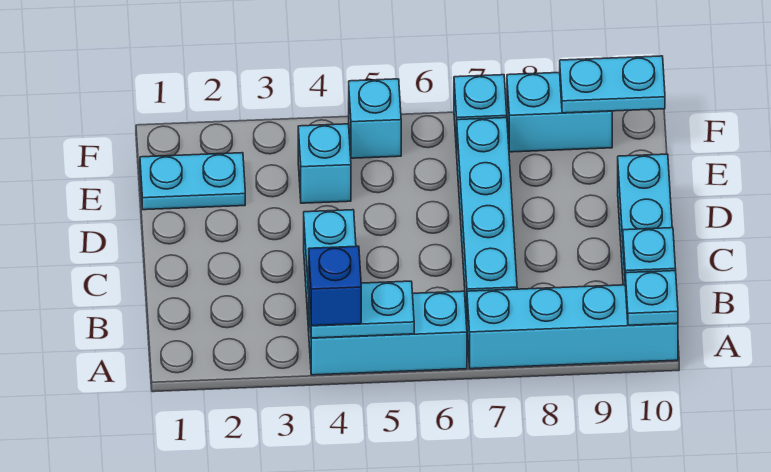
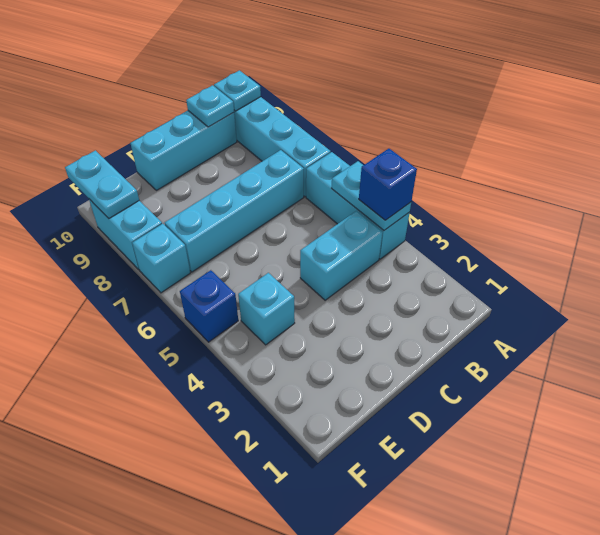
cyan plate E1:E2 level 1 -> none
cyan brick F5 level 1 -> blue brick F5 level 1

